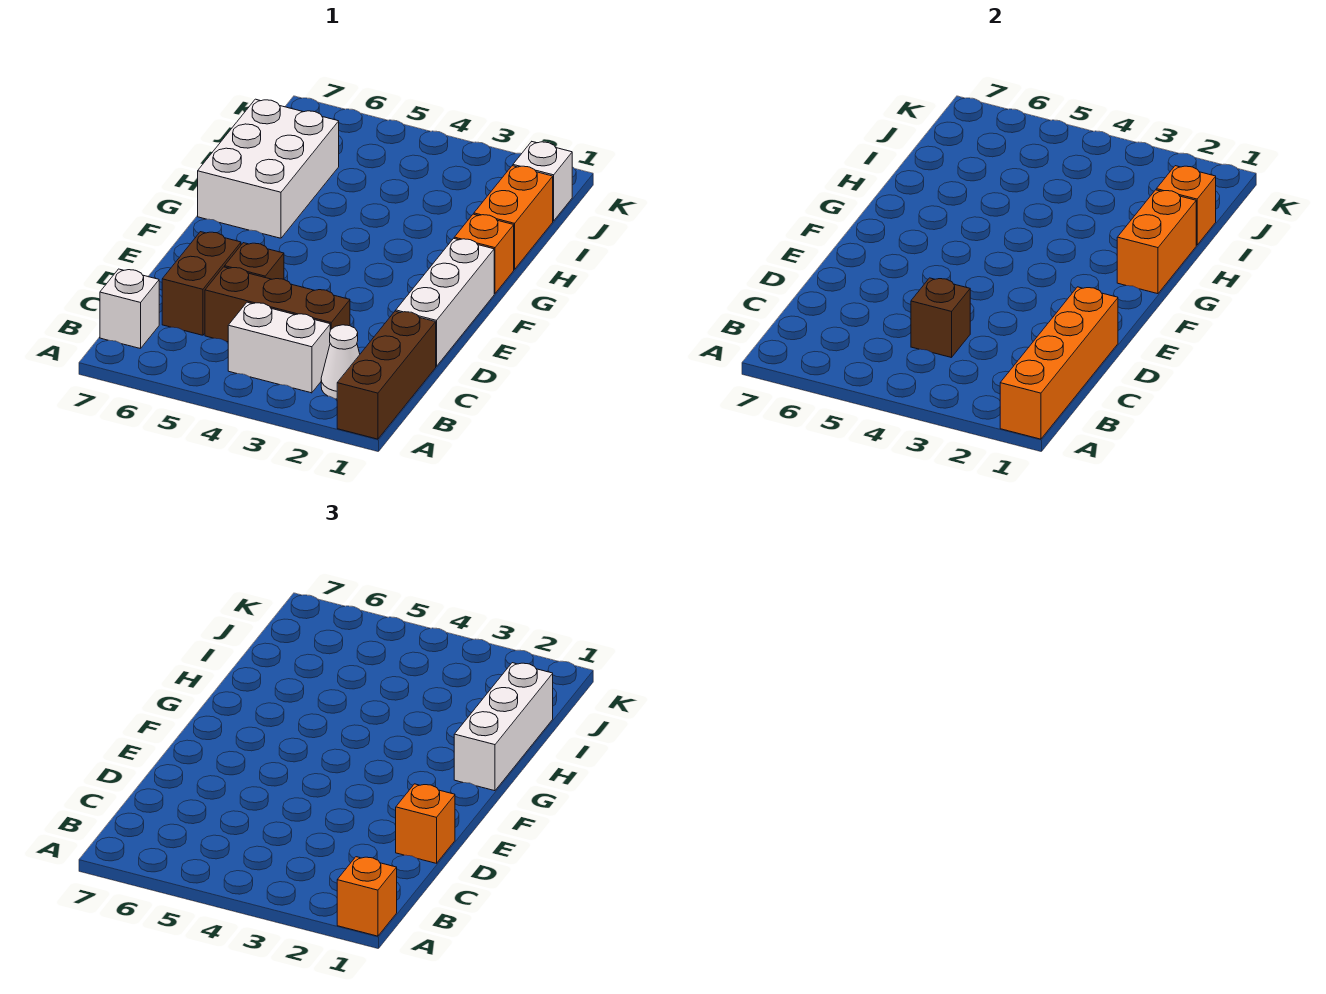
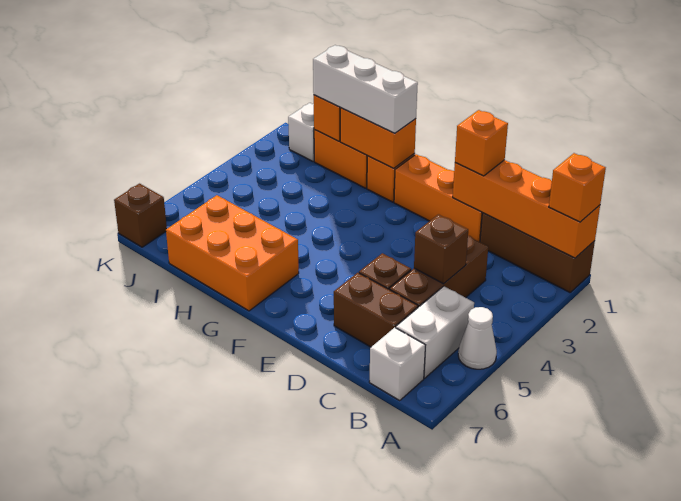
white cone B2 level 1 -> white cone A5 level 1
white brick B3:B4 level 1 -> white brick B5:B6 level 1
white brick D1:F1 level 1 -> orange brick D1:F1 level 1
white brick G6:I7 level 1 -> orange brick G6:I7 level 1
none -> brown brick K7 level 1

